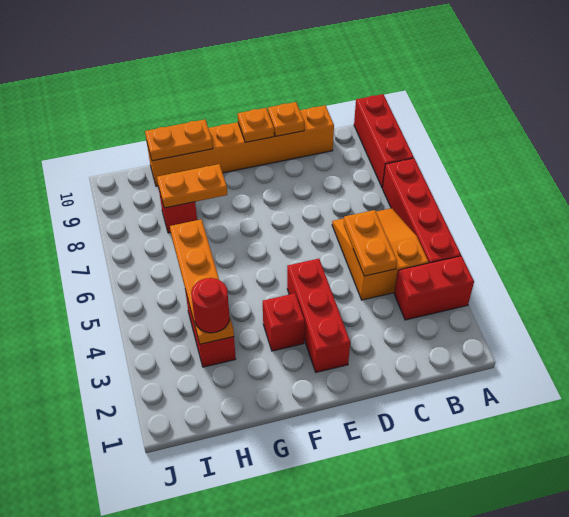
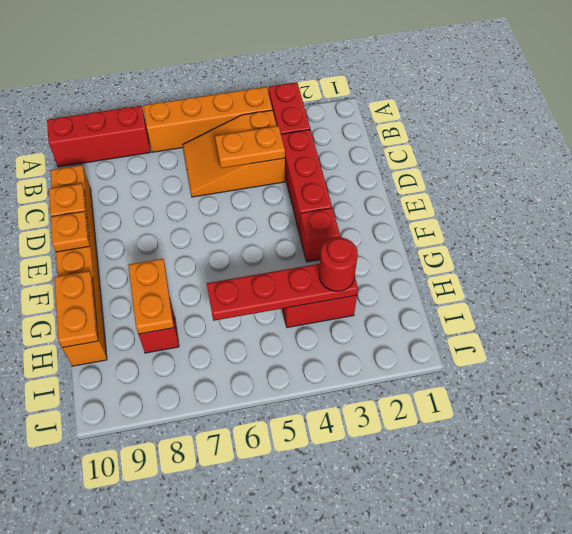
red brick A4:A7 level 1 -> orange brick A4:A7 level 1
red brick E2:E4 level 1 -> red brick C3:E3 level 1
orange plate H3:H6 level 2 -> red plate H3:H6 level 2

